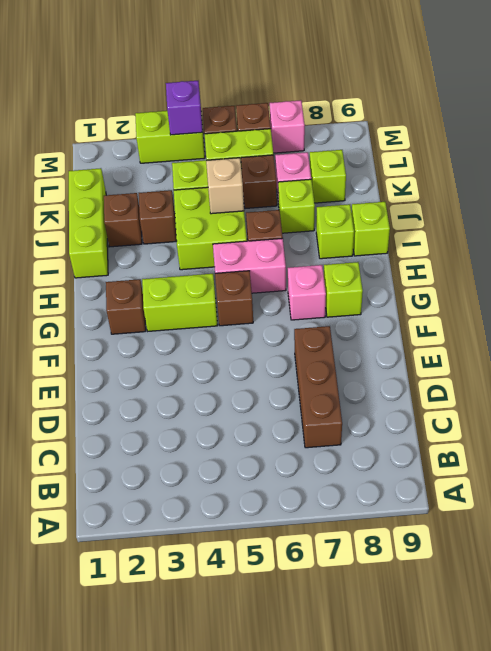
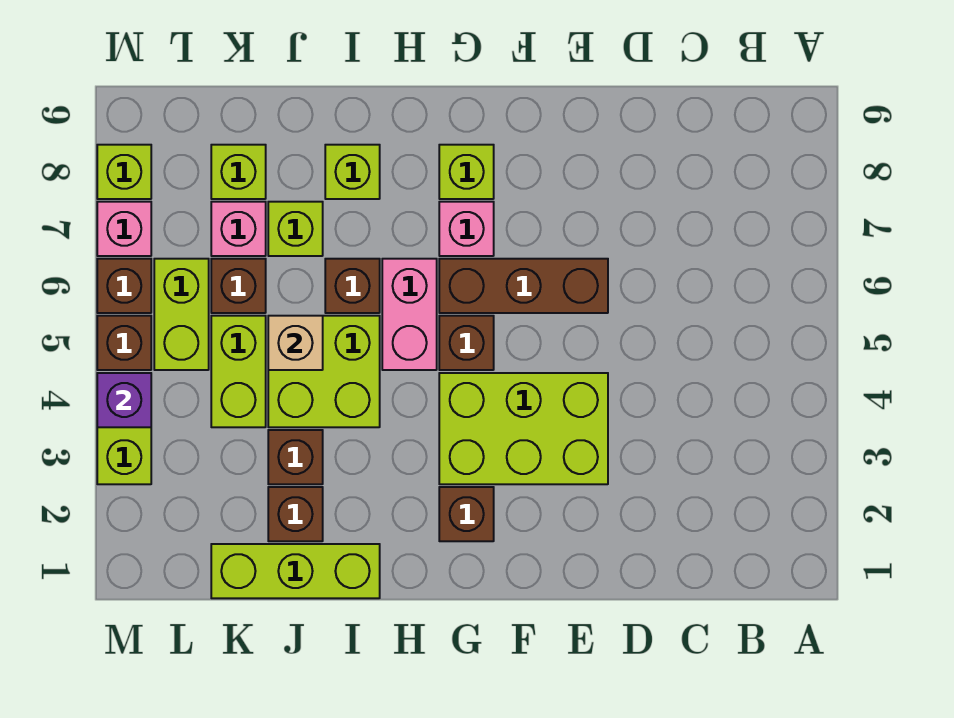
brown brick C7:E7 level 1 -> brown brick E6:G6 level 1
lime brick G3:G4 level 1 -> lime brick E3:G4 level 1
lime brick I9 level 1 -> lime brick M8 level 1

